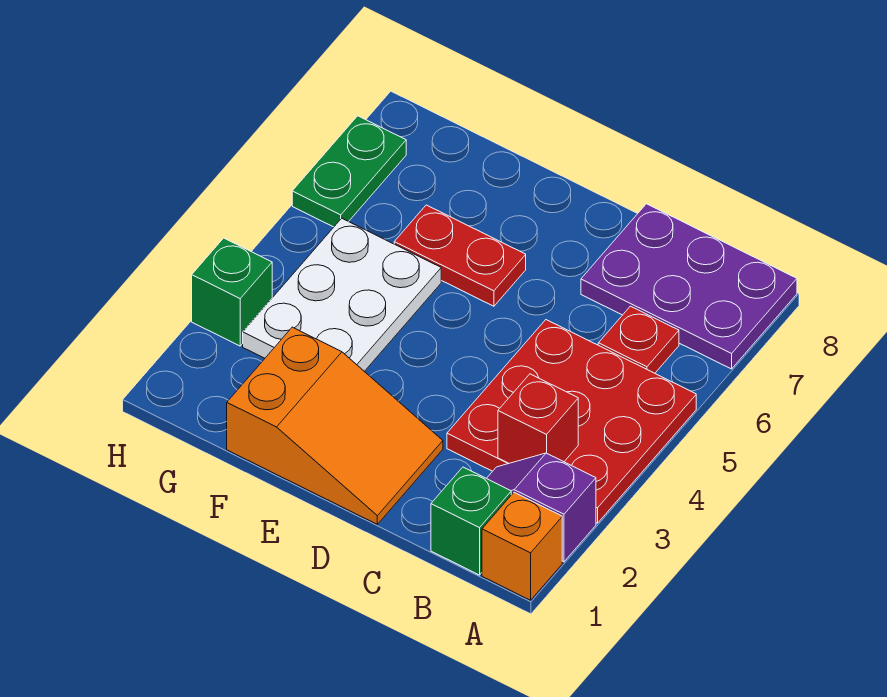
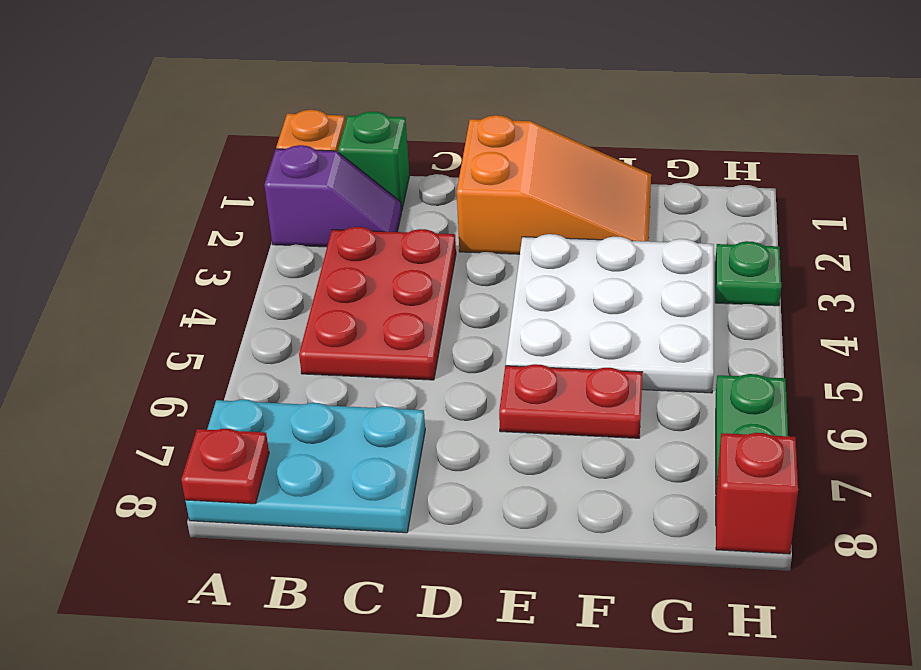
red plate A3:C5 level 1 -> red plate B3:C5 level 1
purple plate A7:C8 level 1 -> cyan plate A7:C8 level 1
red brick B3 level 2 -> red brick H8 level 1
red plate B6 level 1 -> red plate A8 level 2
orange slope D1:F2 level 1 top F -> orange slope D1:F2 level 1 top D
white plate F3:G5 level 1 -> white plate E3:G5 level 1
green brick H3 level 1 -> green plate H3 level 1

